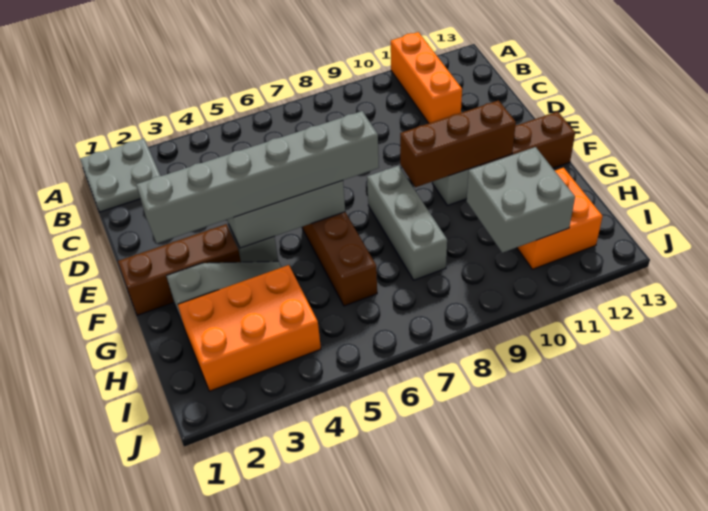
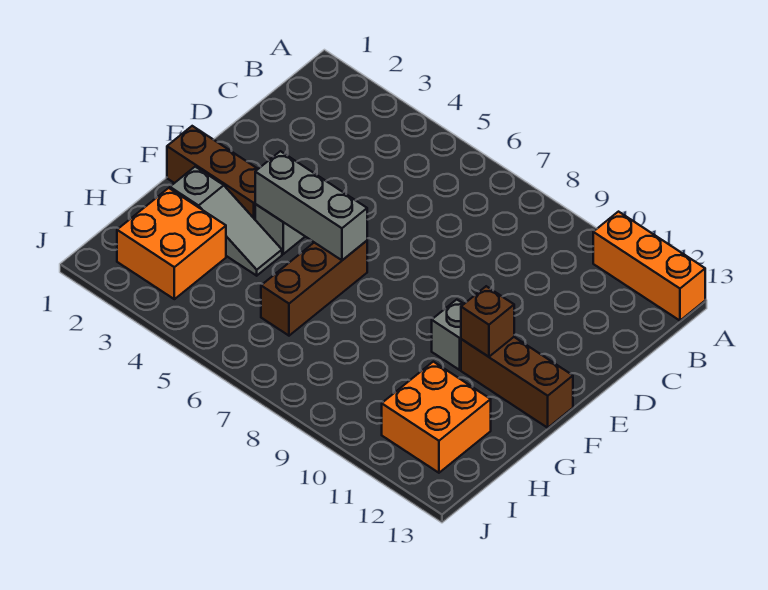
grey plate A1:B2 level 1 -> none
orange brick A11:C11 level 1 -> orange brick A11:A13 level 1
grey brick F2:F7 level 3 -> none
grey brick F8:H8 level 1 -> none
brown brick F9:F11 level 2 -> brown brick F11 level 2
orange brick H2:I4 level 1 -> orange brick H2:I3 level 1
grey brick H10:I11 level 2 -> none

